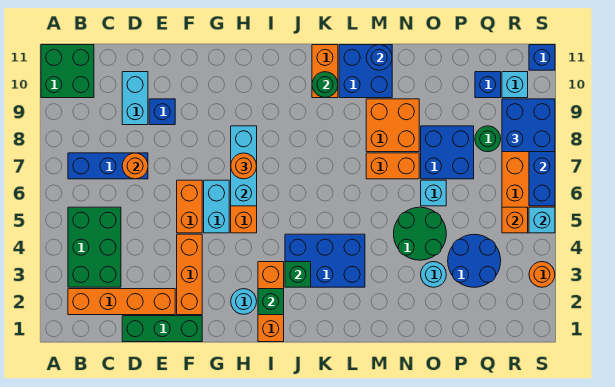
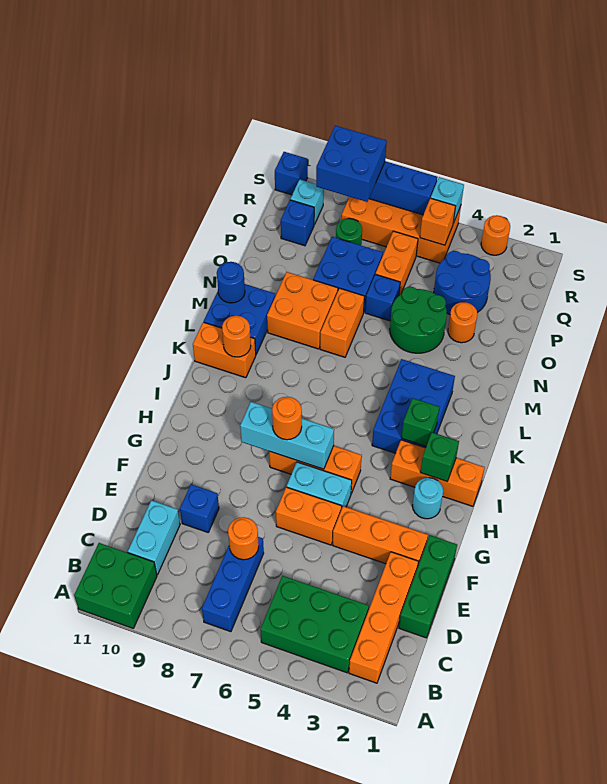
cyan brick D9:D10 level 1 -> cyan brick C10:D10 level 1
green round brick K10 level 2 -> orange round brick K10 level 2
cyan round brick O3 level 1 -> orange round brick O3 level 1
cyan brick O6 level 1 -> blue brick O6 level 1
none -> orange brick P6:Q6 level 1

